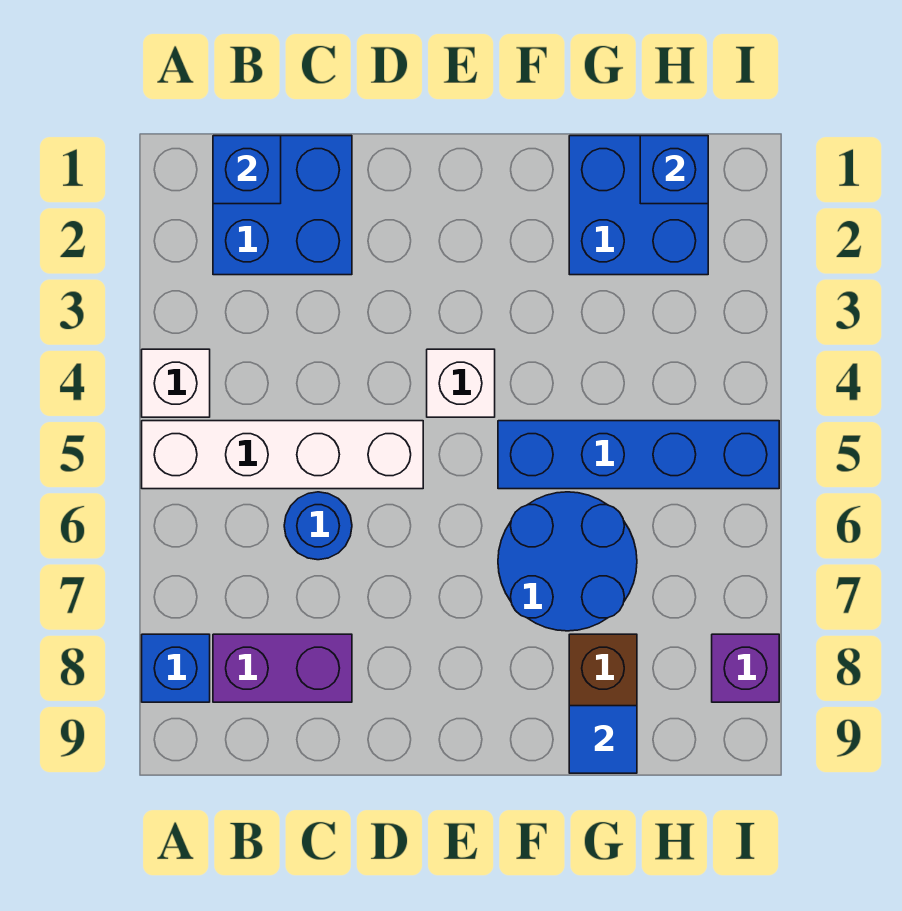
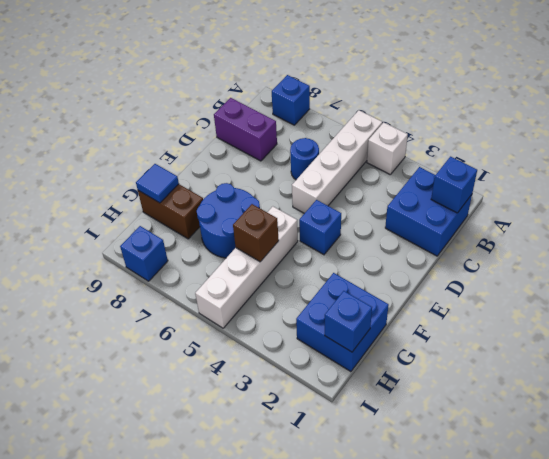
purple brick B8:C8 level 1 -> purple brick C8:C9 level 1
white brick E4 level 1 -> blue brick E4 level 1
blue brick F5:I5 level 1 -> white brick F5:I5 level 1
none -> brown brick G5 level 2
purple brick I8 level 1 -> blue brick I8 level 1

